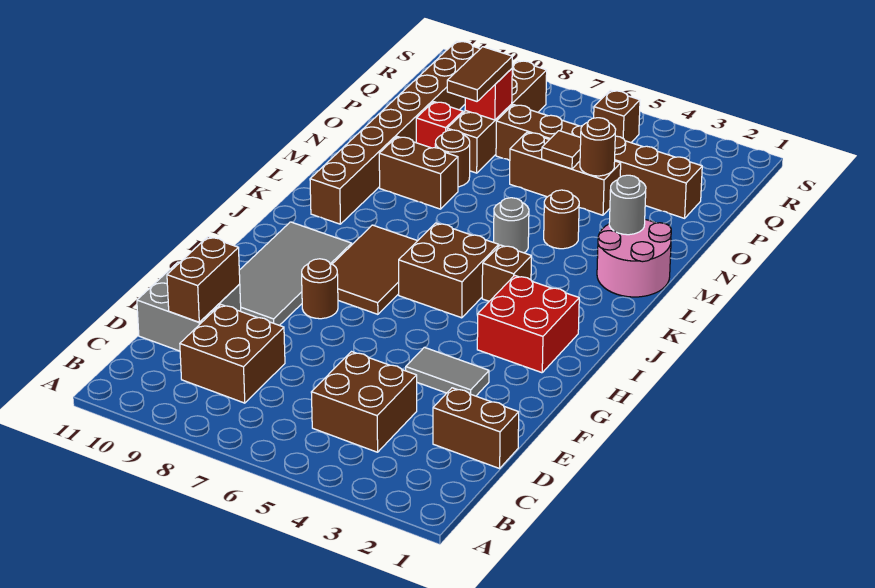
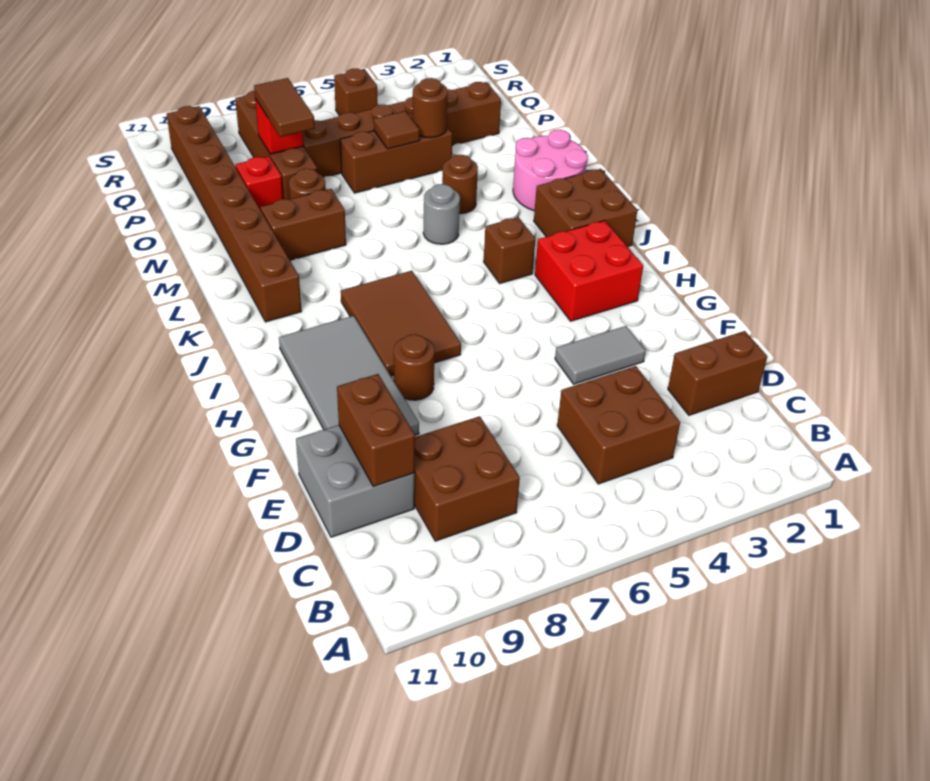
brown brick I5:J6 level 1 -> brown brick J1:K2 level 1
grey round brick M2 level 2 -> none

